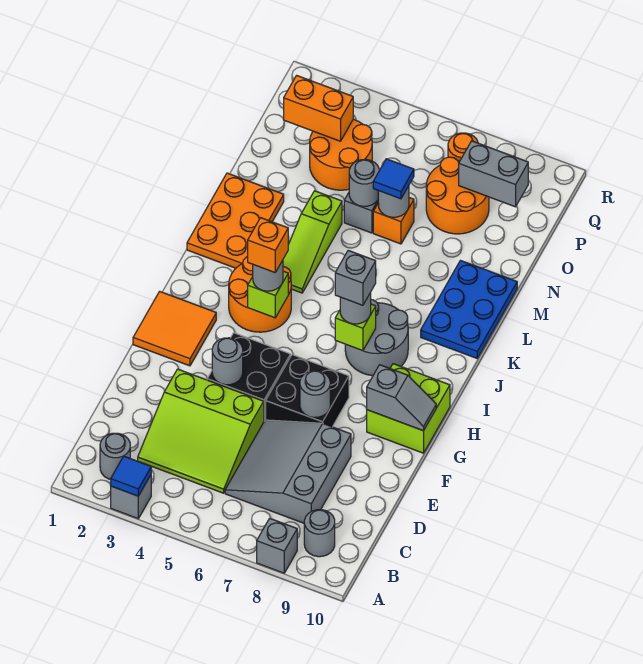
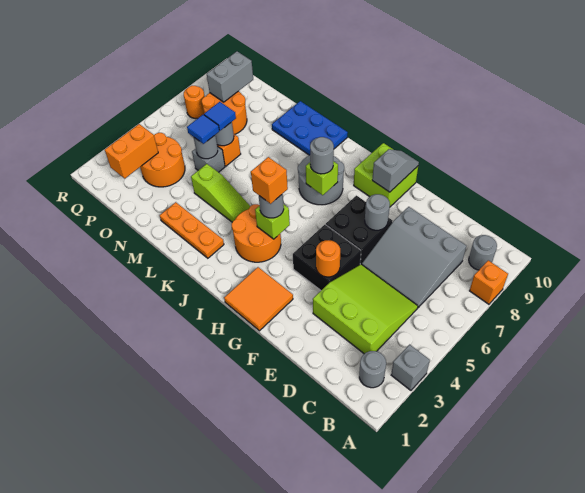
blue tile A3 level 2 -> blue tile N5 level 3
grey brick A8 level 1 -> orange brick A8 level 1
lime slope C3:E5 level 1 top E -> lime slope C3:E5 level 1 top 3
grey round brick F4 level 2 -> orange round brick F4 level 2
grey brick I7 level 4 -> none
orange plate K1:M2 level 1 -> orange plate K2:M2 level 1

